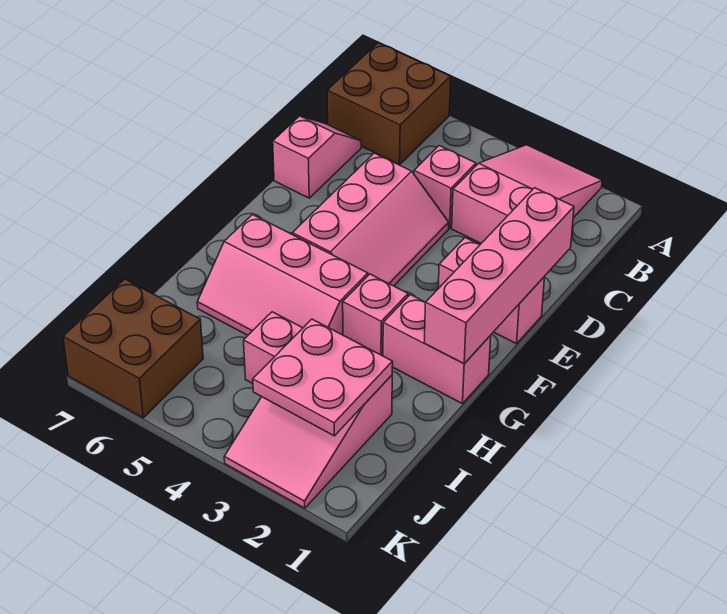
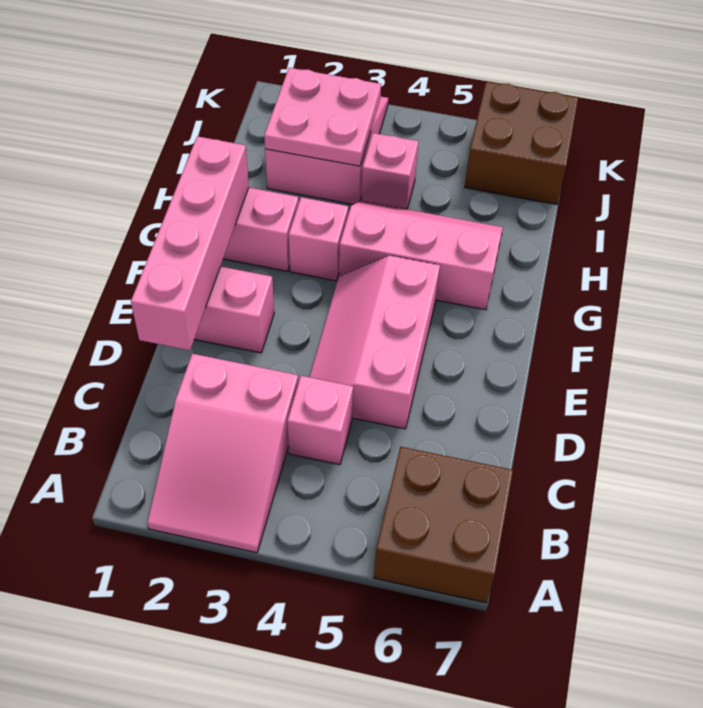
pink slope C7:D7 level 1 top D -> none

